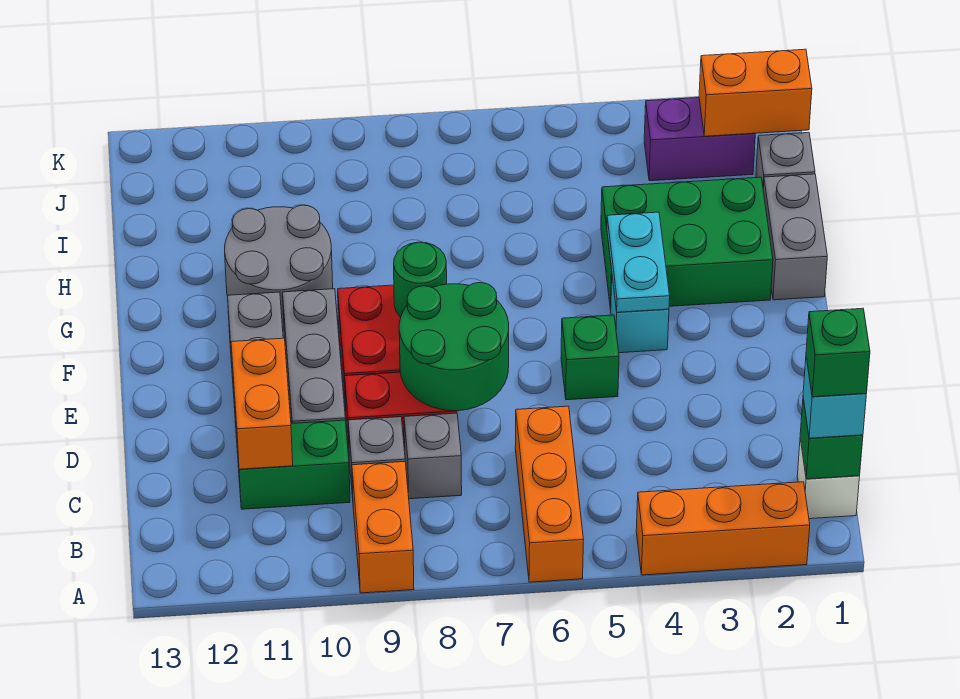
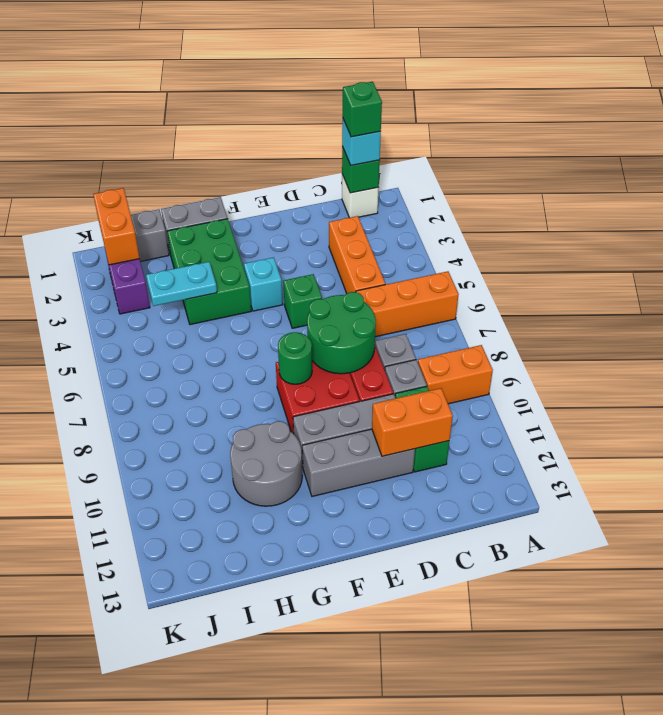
orange brick A2:A4 level 1 -> orange brick C3:C5 level 1
cyan plate F4:G4 level 2 -> cyan plate H4:I4 level 2

